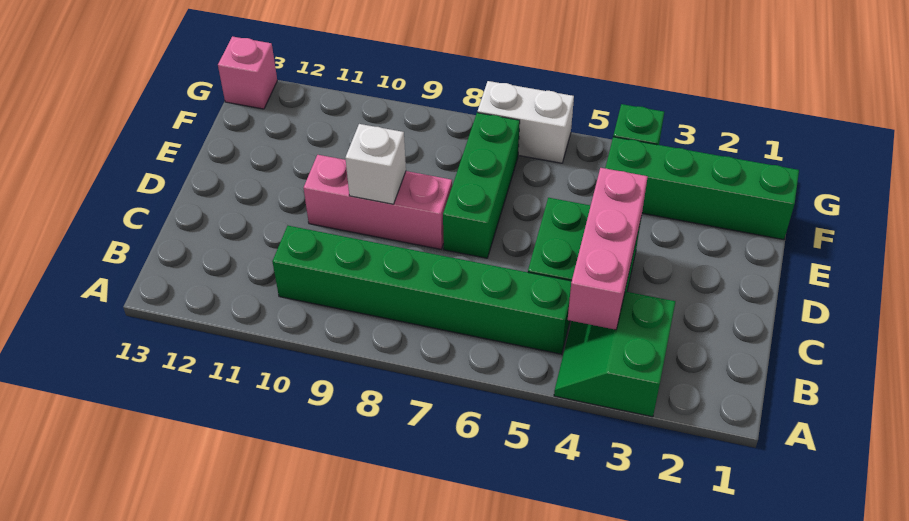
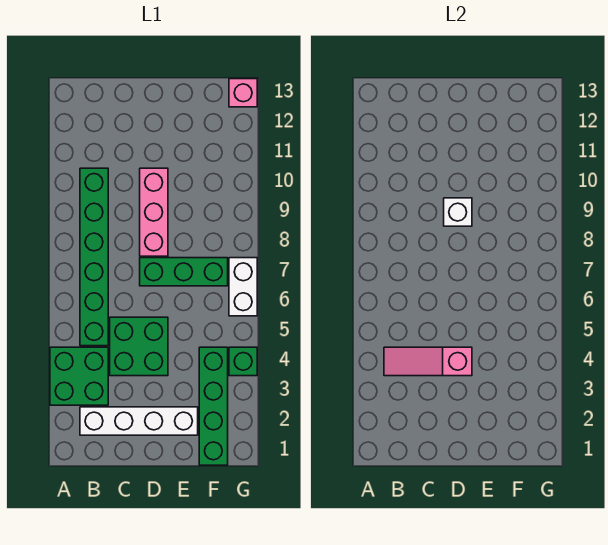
green slope A3:B4 level 1 top 3 -> green brick A3:B4 level 1
none -> white brick B2:E2 level 1
pink brick B4:D4 level 2 -> pink slope B4:D4 level 2 top D

